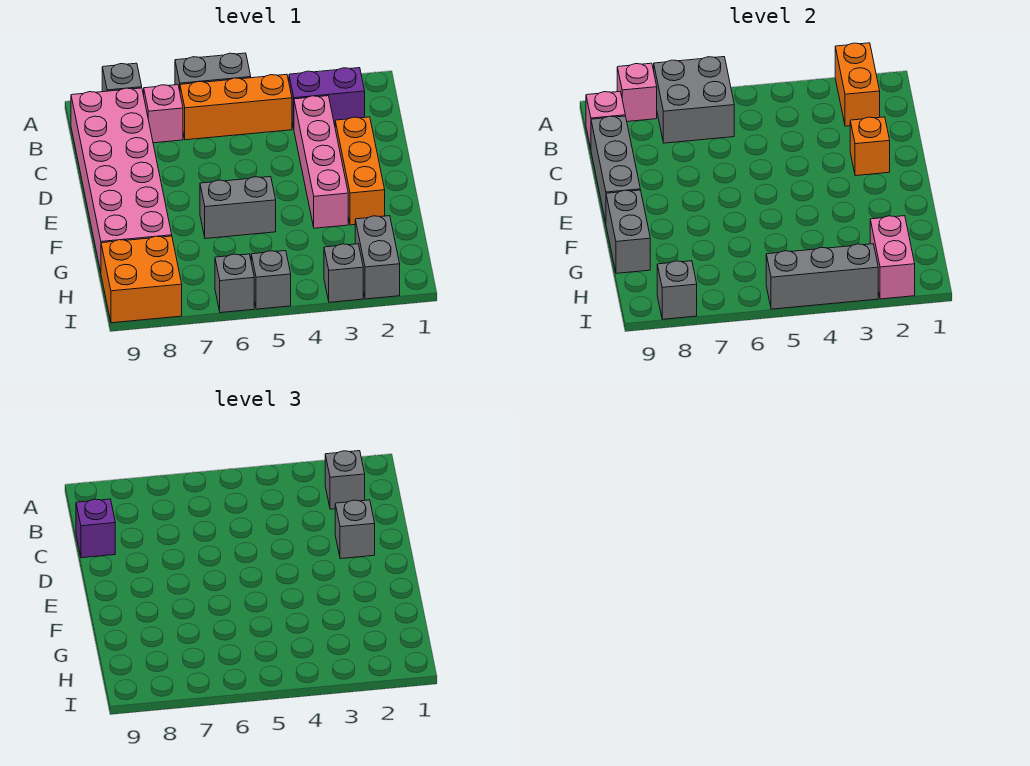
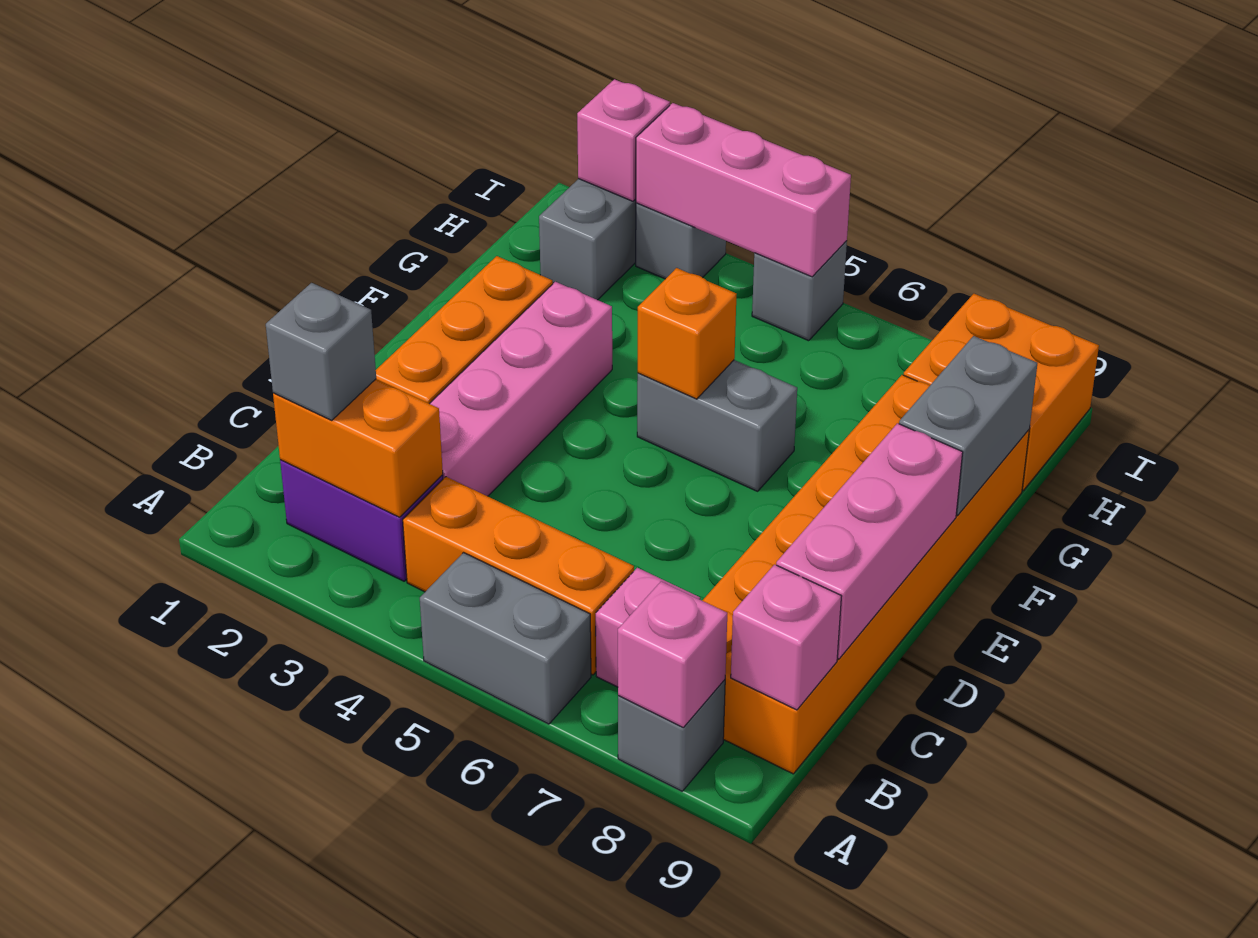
orange brick A2:B2 level 2 -> orange brick B2:B3 level 2
grey brick A6:B7 level 2 -> none
pink brick B8:G9 level 1 -> orange brick B8:G9 level 1
grey brick C9:E9 level 2 -> pink brick C9:E9 level 2
purple brick C9 level 3 -> none
orange brick D2 level 2 -> orange brick F5 level 2
grey brick D2 level 3 -> none
pink brick H2:I2 level 2 -> pink brick I2 level 2
grey brick I3:I5 level 2 -> pink brick I3:I5 level 2
grey brick I6 level 1 -> none
grey brick I8 level 2 -> none

